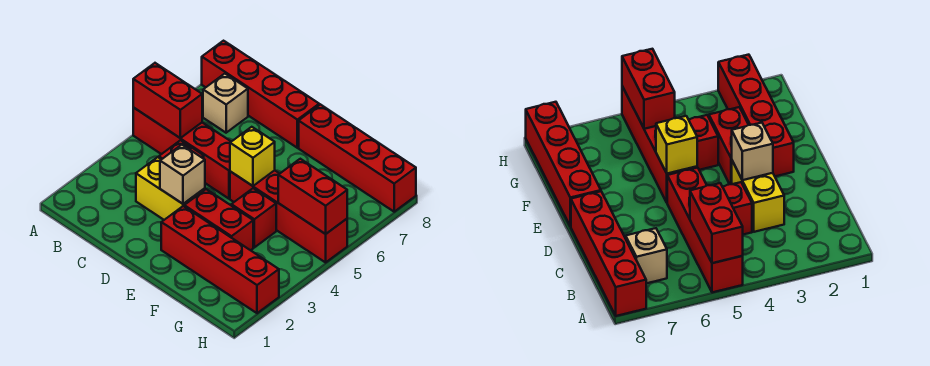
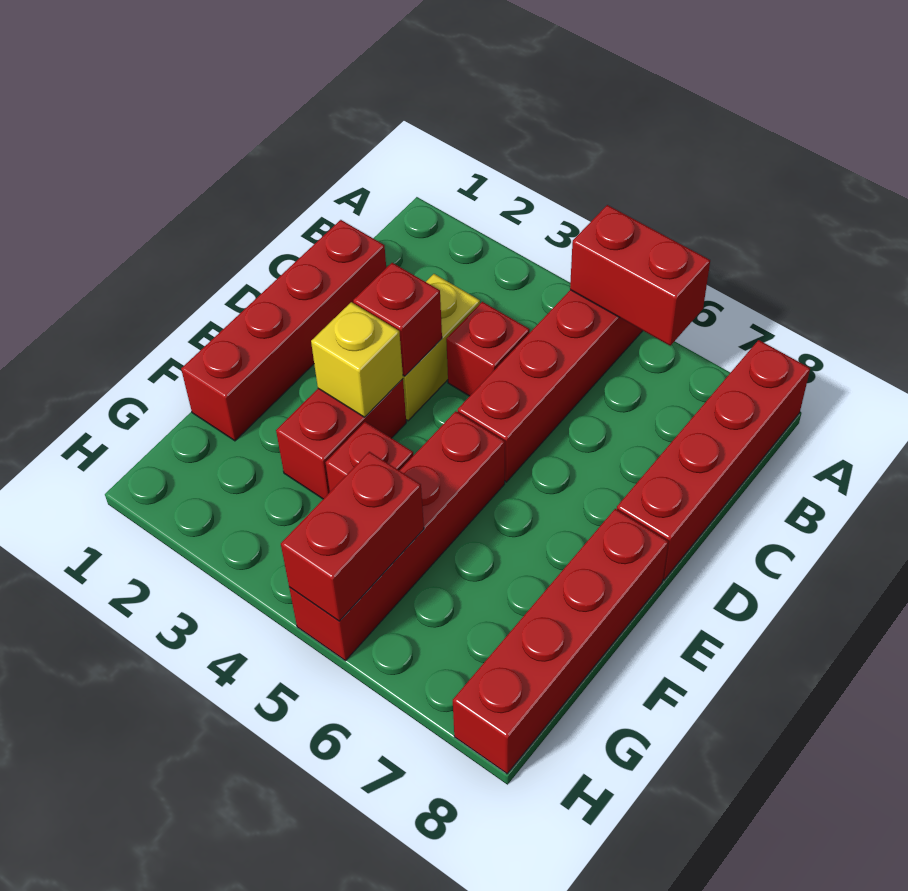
red brick A5:B5 level 2 -> red brick A5:A6 level 2
tan brick B7 level 1 -> none
tan brick D3 level 2 -> red brick D3 level 2
red brick E2:H2 level 1 -> red brick C1:F1 level 1
yellow brick E5 level 2 -> yellow brick E3 level 2

